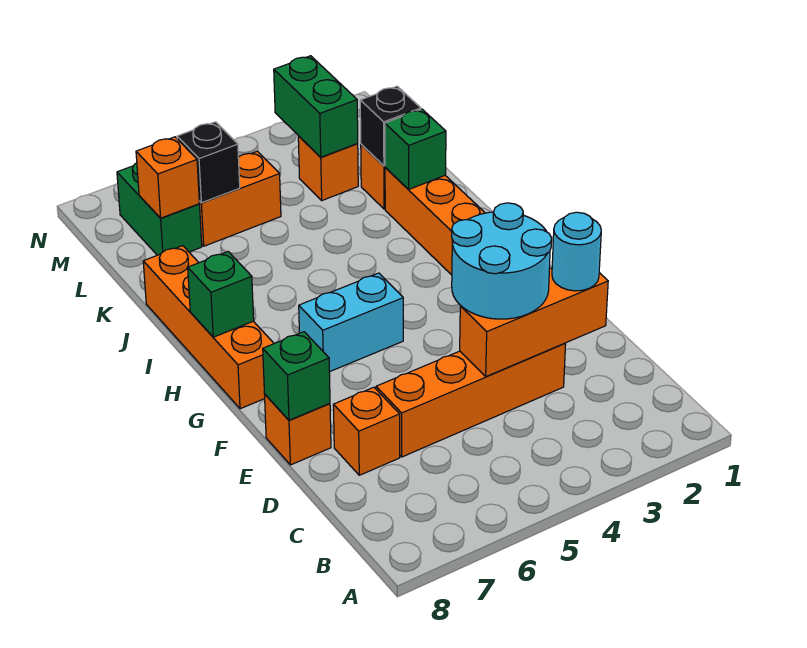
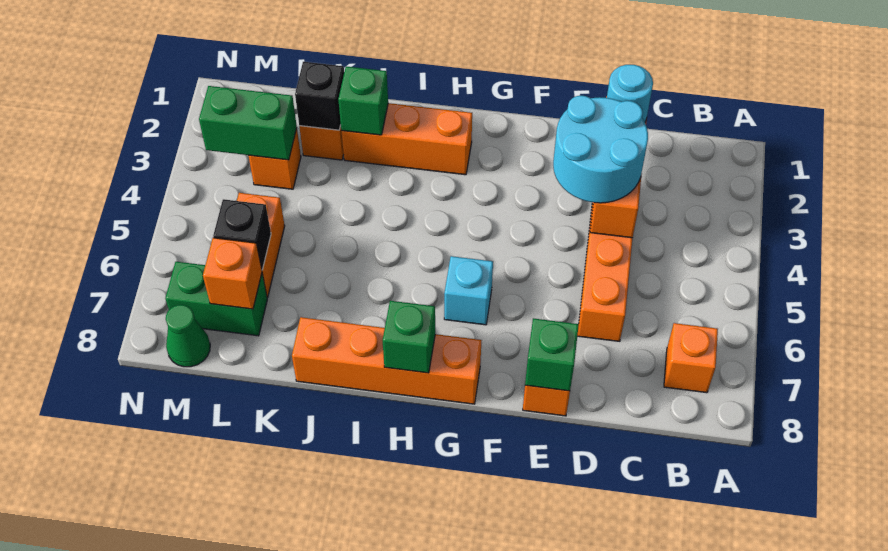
orange brick D7 level 1 -> orange brick B7 level 1
cyan brick G5:G6 level 1 -> cyan brick G6 level 1
none -> green cone M8 level 1

